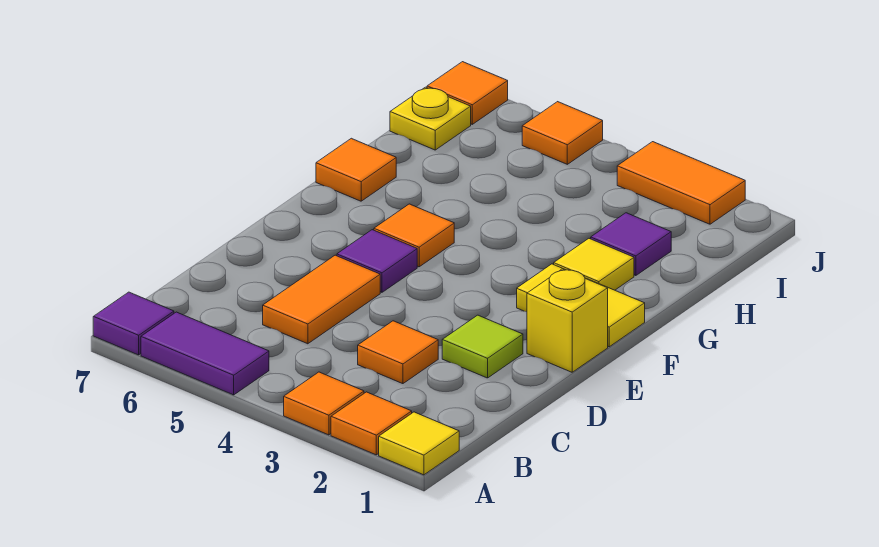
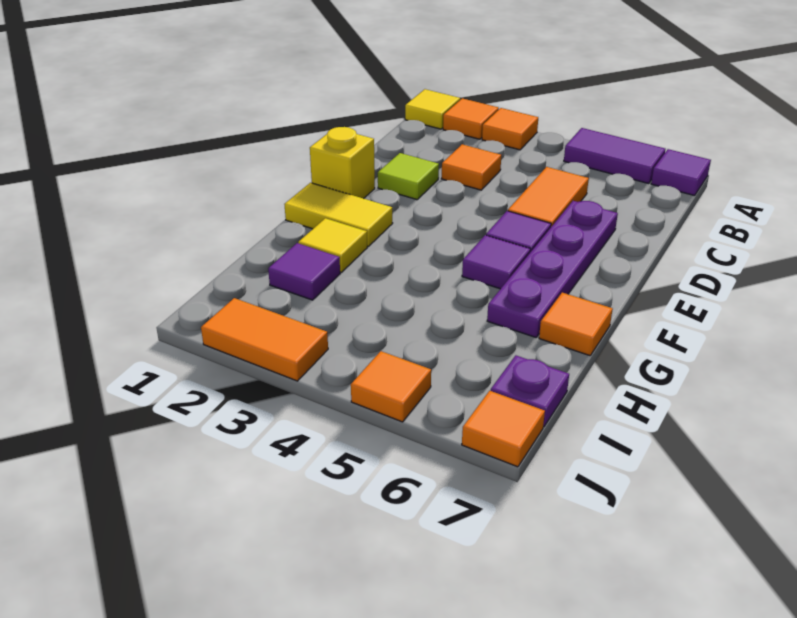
none -> purple plate D6:G6 level 1
orange tile F5 level 1 -> purple tile F5 level 1
yellow plate I7 level 1 -> purple plate I7 level 1

